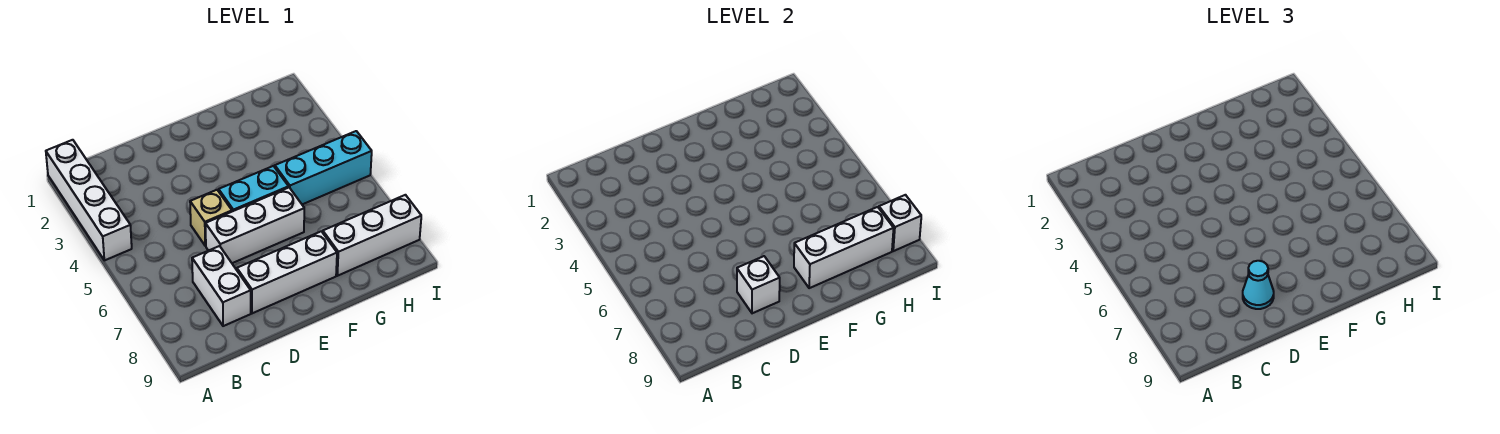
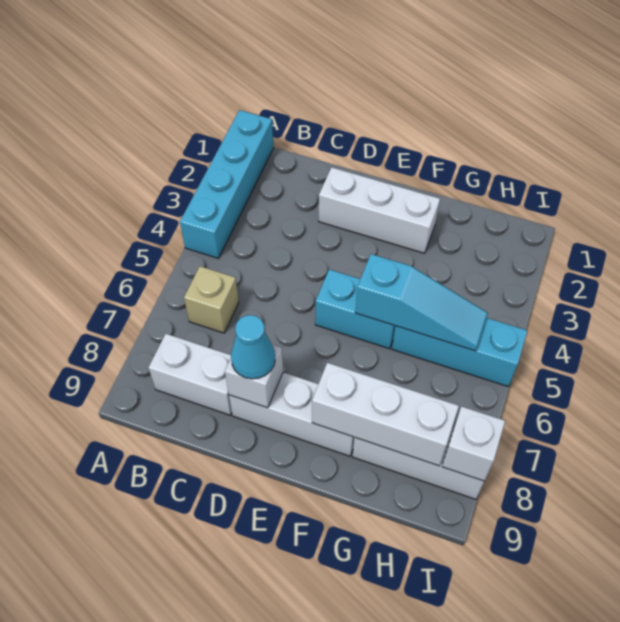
white brick A1:A4 level 1 -> cyan brick A1:A4 level 1
white brick C7:C8 level 1 -> white brick B8:C8 level 1
tan brick D5 level 1 -> tan brick B6 level 1
white brick D6:F6 level 1 -> white brick D2:F2 level 1
none -> cyan slope F5:H5 level 2 top F

